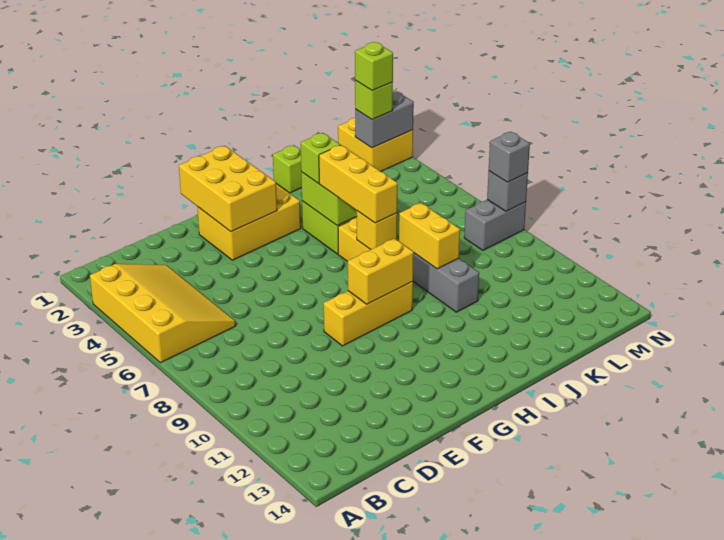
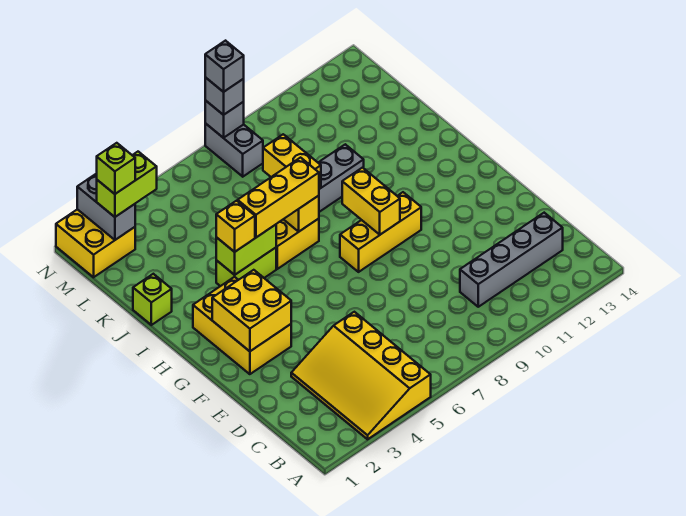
yellow slope A3:C6 level 1 top A -> yellow slope A3:D5 level 1 top 5
none -> grey brick C10:C13 level 1
yellow brick F1:G3 level 2 -> yellow brick F2:G3 level 2
yellow brick F9:H9 level 1 -> yellow brick G8:G10 level 1
lime brick I4 level 3 -> yellow brick I4 level 3
yellow brick J8:J9 level 2 -> yellow brick J8:K8 level 2
lime brick M2 level 3 -> lime brick M2:M3 level 3
none -> grey brick N8 level 4

